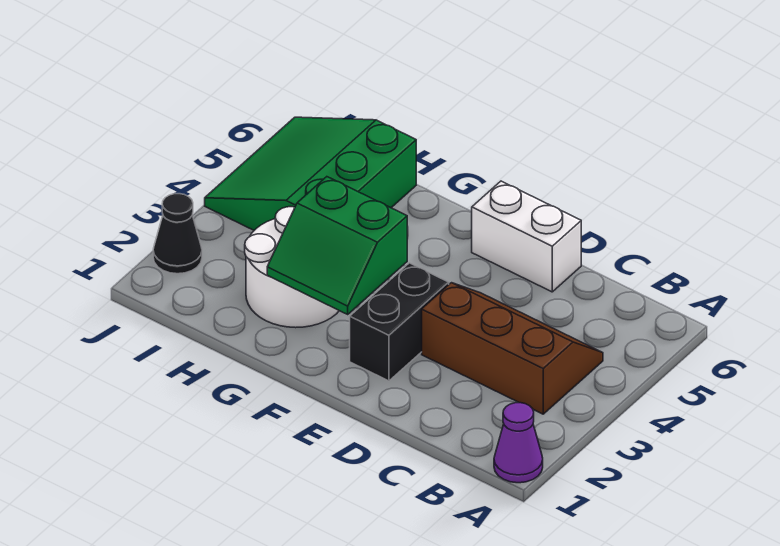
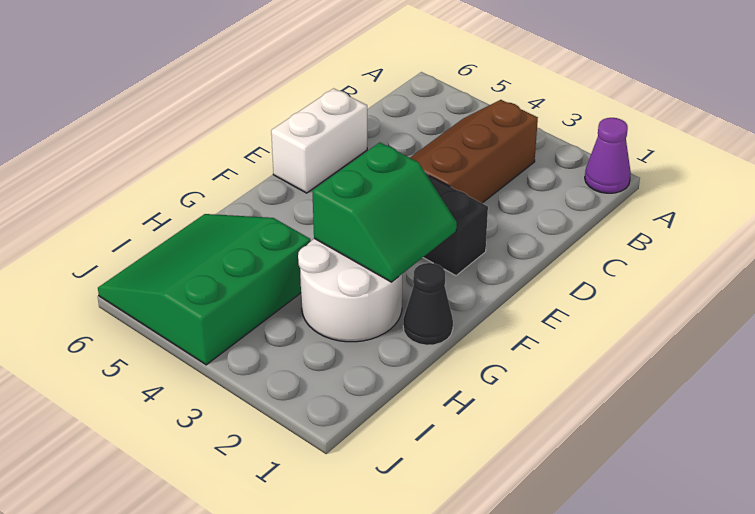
green slope H4:J6 level 1 top H -> green slope H4:J6 level 1 top 4
black cone J2 level 1 -> black cone G1 level 1

